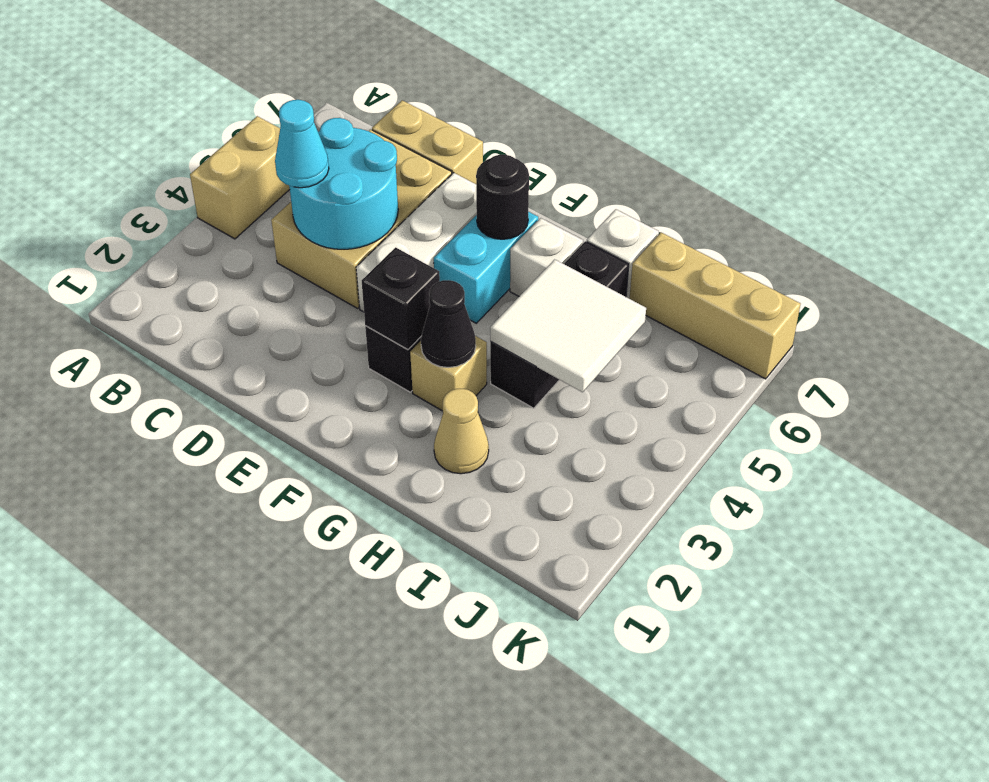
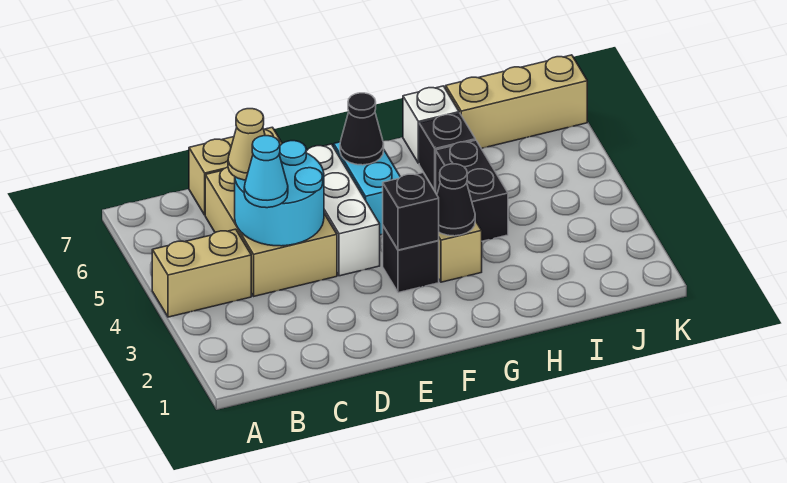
tan brick A4:A5 level 1 -> tan brick A4:B4 level 1
black round brick F6 level 2 -> black cone F6 level 2
white brick G6 level 1 -> none
tan cone H2 level 1 -> tan cone C5 level 3
white tile H4:I5 level 2 -> none

